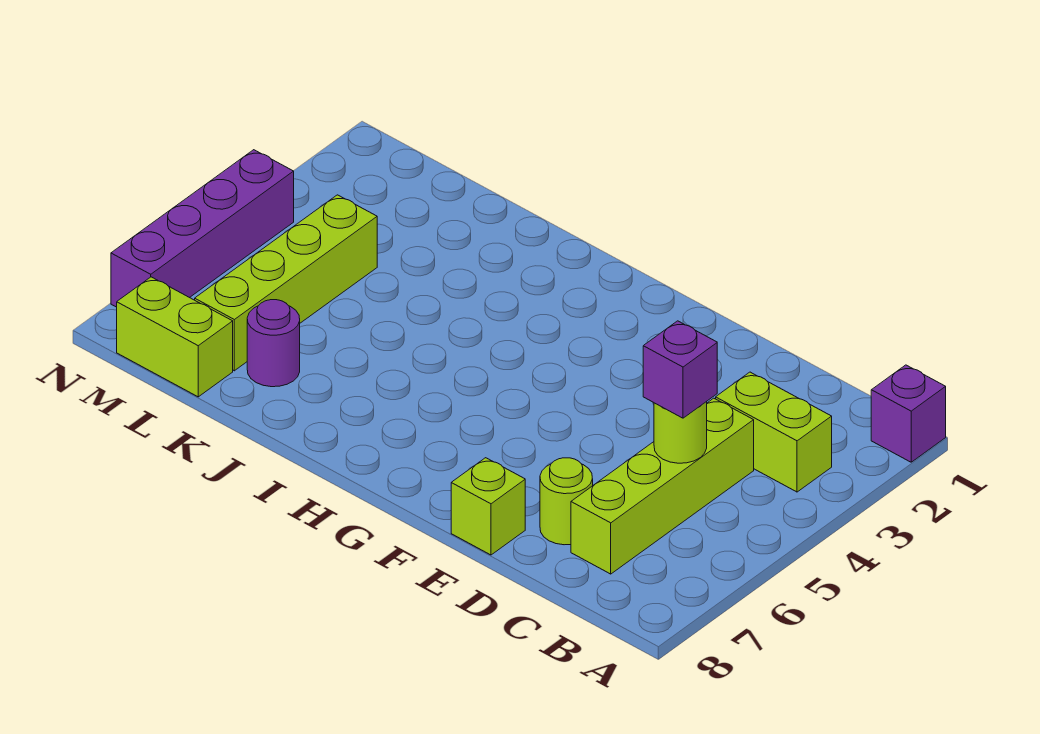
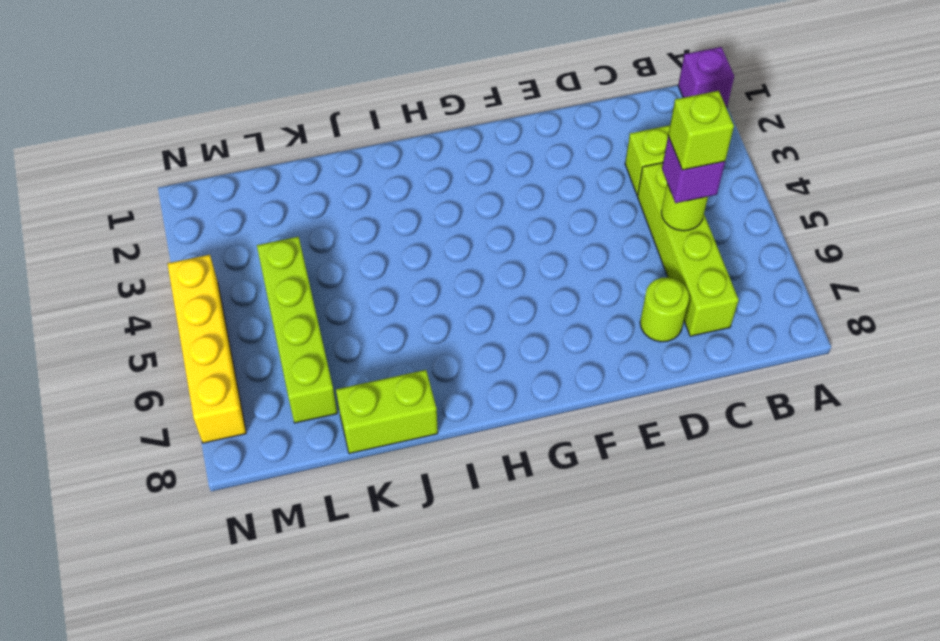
lime brick E8 level 1 -> lime brick C5 level 4
purple round brick K7 level 1 -> none
lime brick L8:M8 level 1 -> lime brick J8:K8 level 1
purple brick N4:N7 level 1 -> yellow brick N4:N7 level 1

